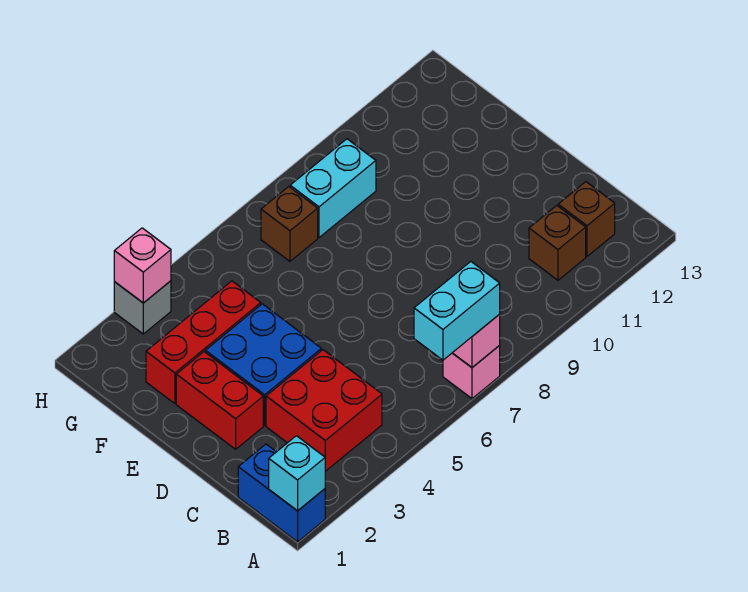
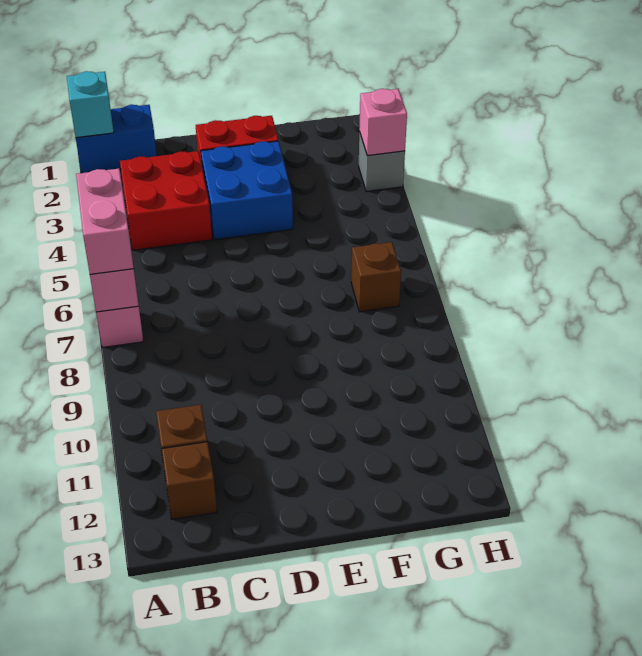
cyan brick A6:A7 level 3 -> pink brick A6:A7 level 3
red brick F2:F4 level 1 -> none
cyan brick G8:G9 level 1 -> none

